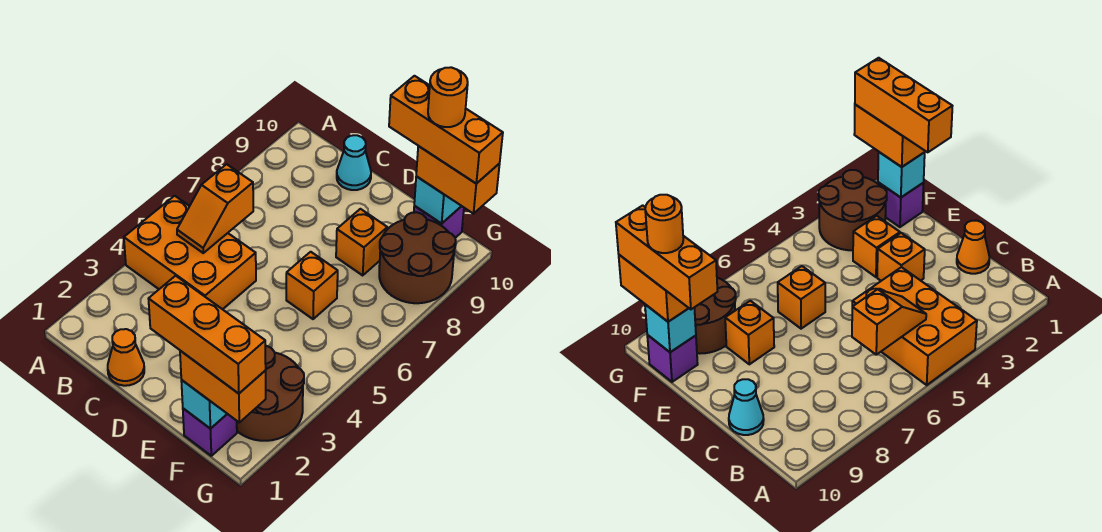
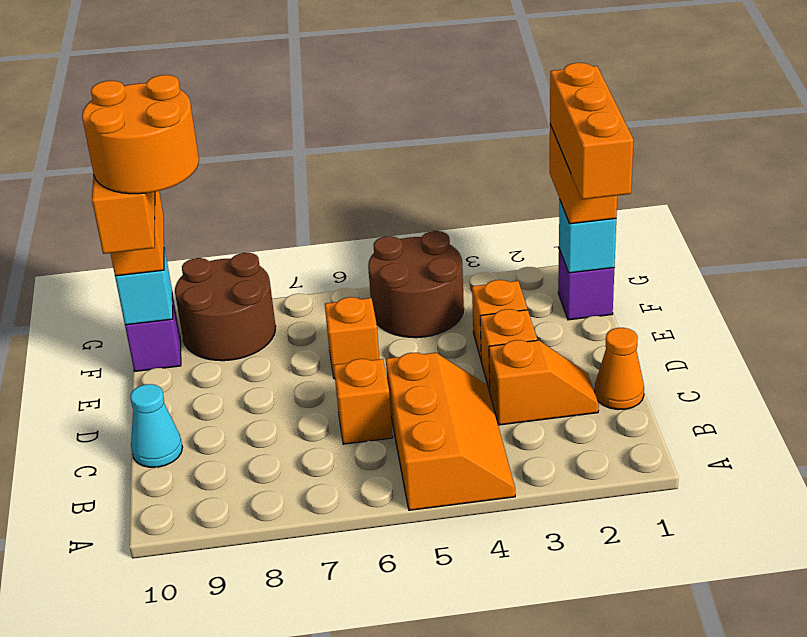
orange brick A4:C5 level 1 -> orange slope A4:C5 level 1 top 5
orange slope B5:B6 level 2 top 6 -> orange slope C2:C3 level 1 top 3
orange brick E8 level 1 -> orange brick C6 level 1
brown round brick F2:G3 level 1 -> brown round brick F4:G5 level 1
orange round brick F10 level 5 -> orange round brick E9:F10 level 5

